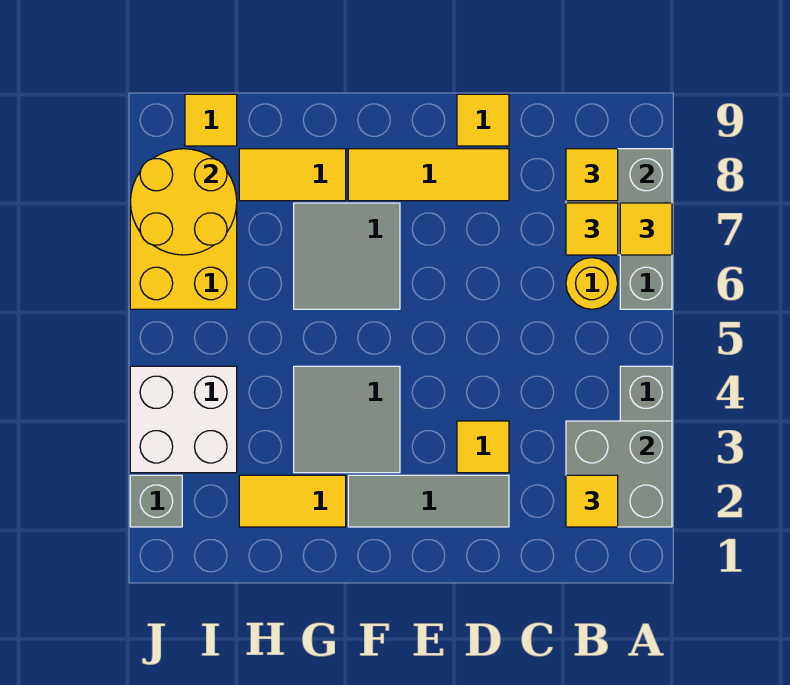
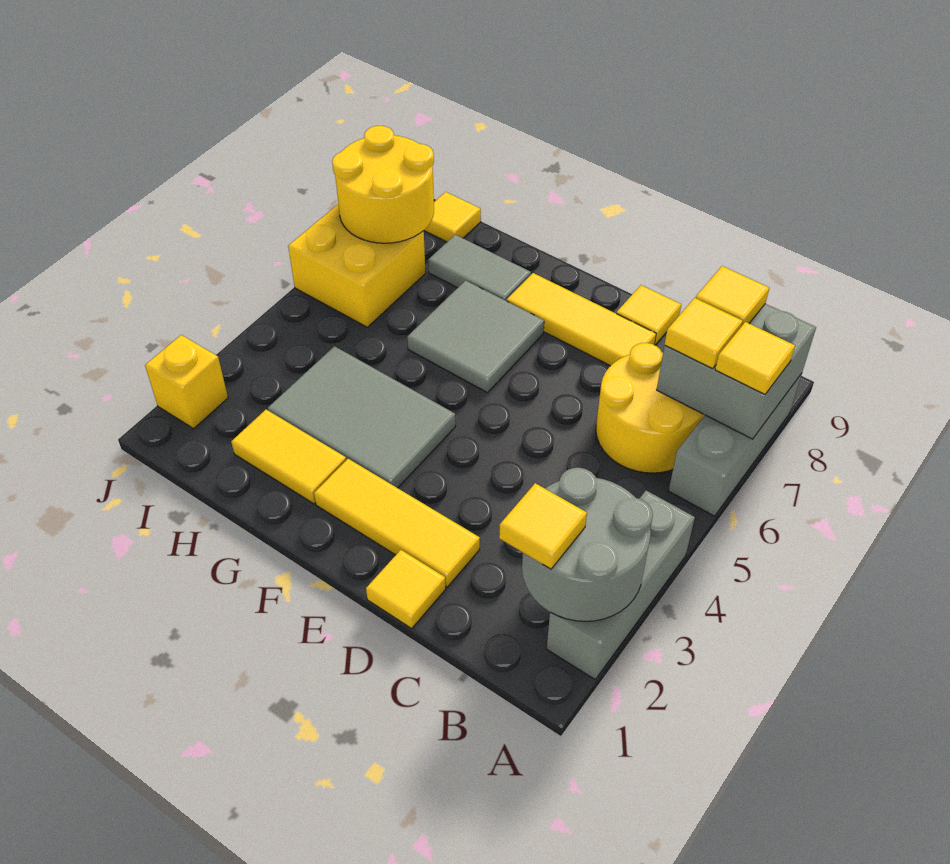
grey brick A2:B3 level 2 -> grey round brick A2:B3 level 2
yellow round brick B6 level 1 -> yellow round brick B6:C7 level 1
grey tile D2:F2 level 1 -> yellow tile D2:F2 level 1
yellow tile D3 level 1 -> yellow tile D1 level 1
grey tile F3:G4 level 1 -> grey tile F3:H4 level 1
yellow tile G8:H8 level 1 -> grey tile G8:H8 level 1
white brick I3:J4 level 1 -> none
grey brick J2 level 1 -> yellow brick J2 level 1

